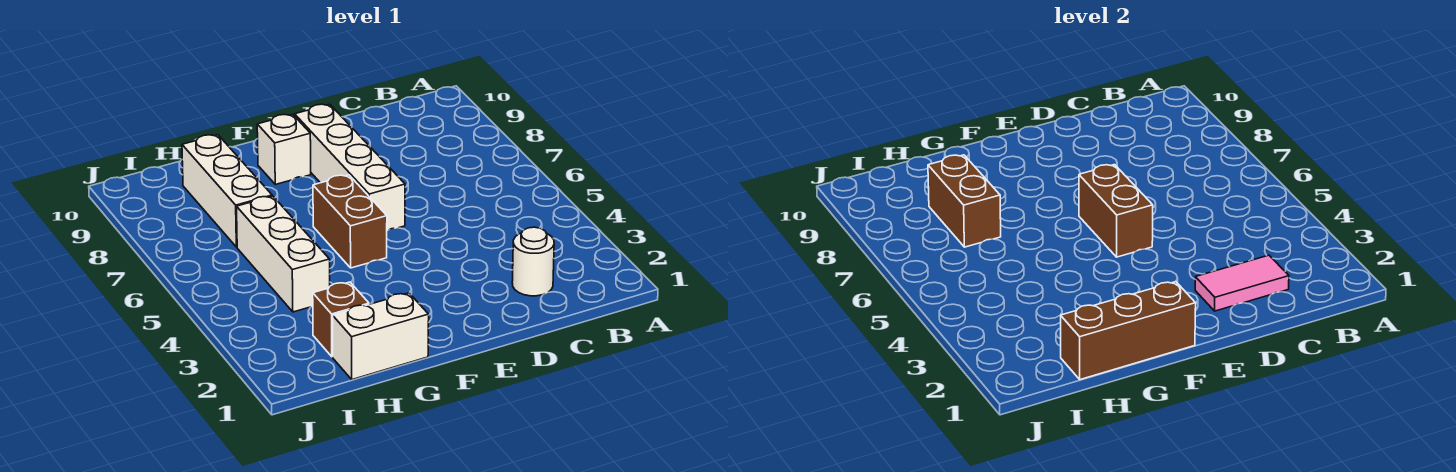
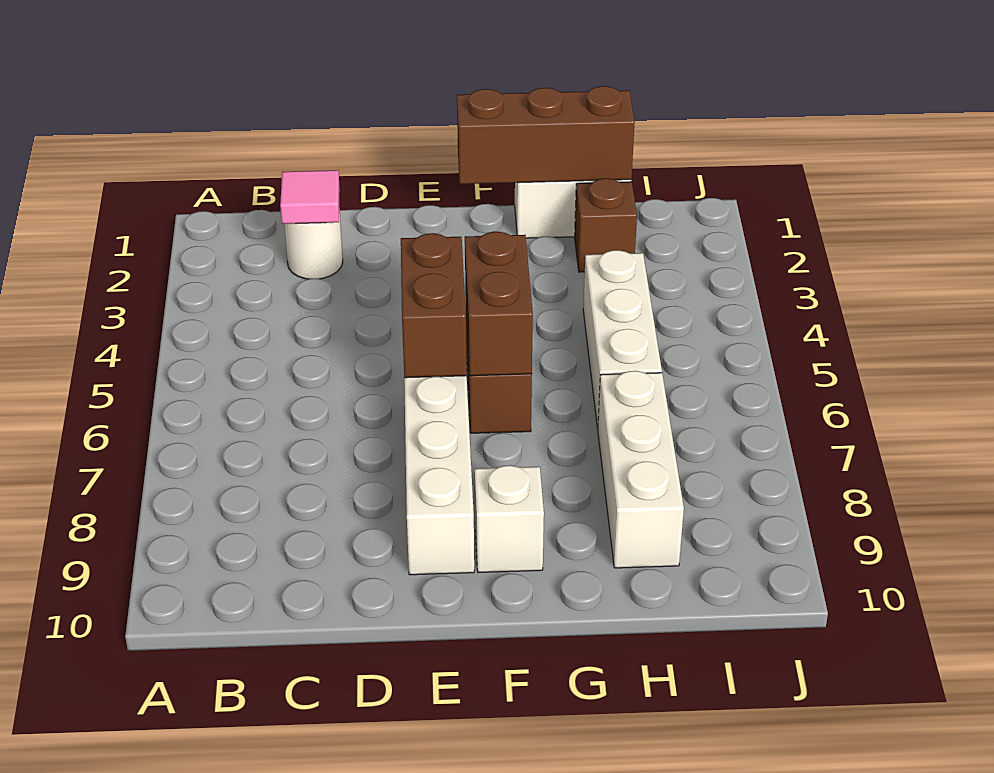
pink tile C2:D2 level 2 -> pink tile C2 level 2
brown brick H7:H8 level 2 -> brown brick F5:F6 level 2

